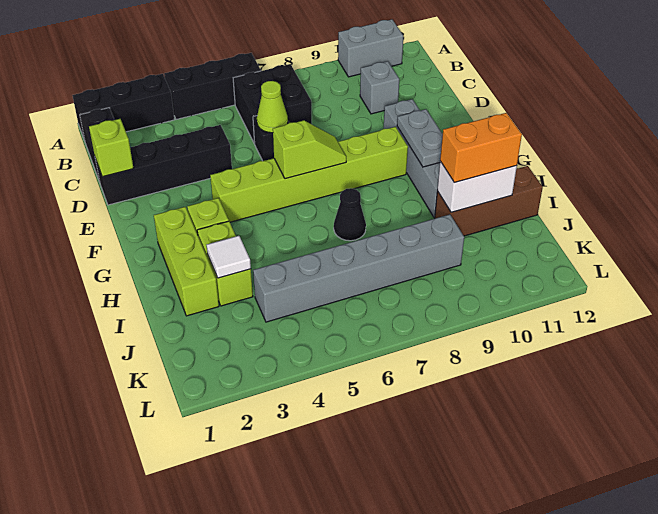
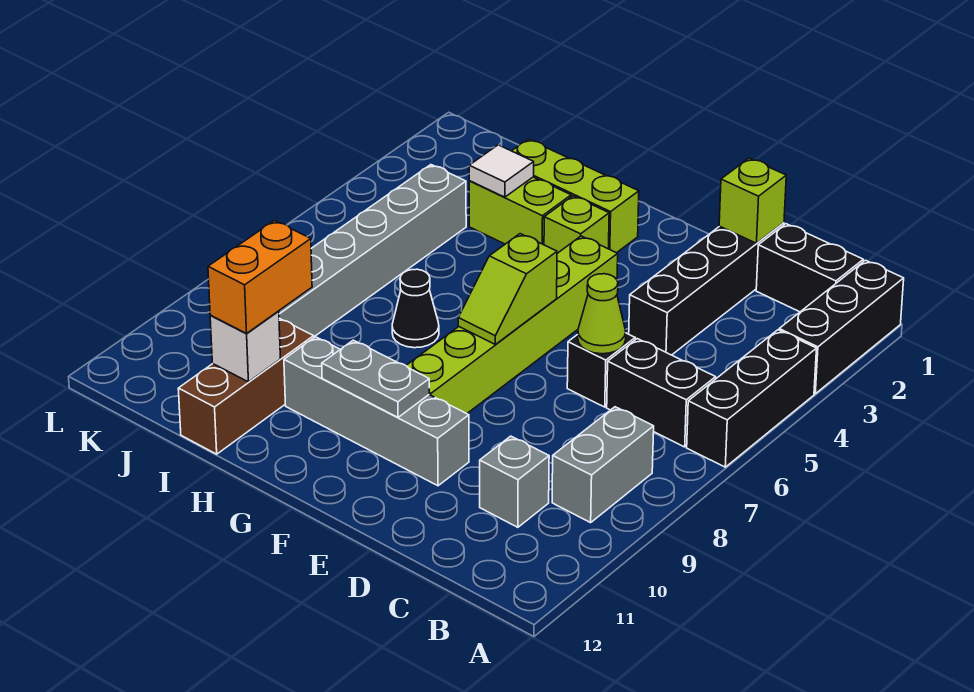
grey brick A10:A11 level 1 -> grey brick B8:B9 level 1
black brick B6:C7 level 1 -> black brick B6:C6 level 1
white brick I10:I11 level 2 -> white brick I11 level 2

